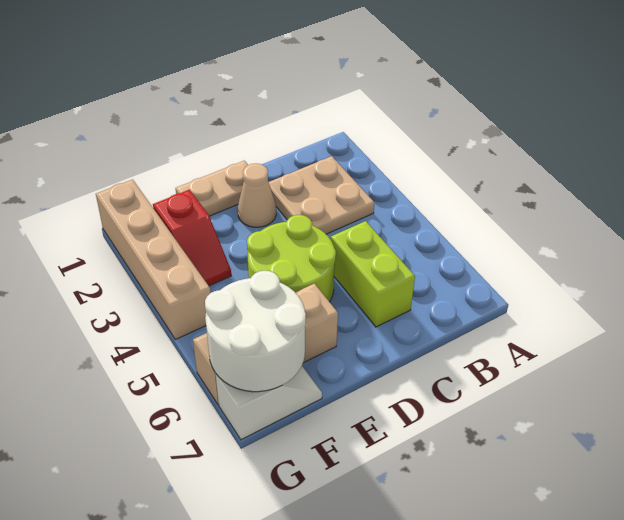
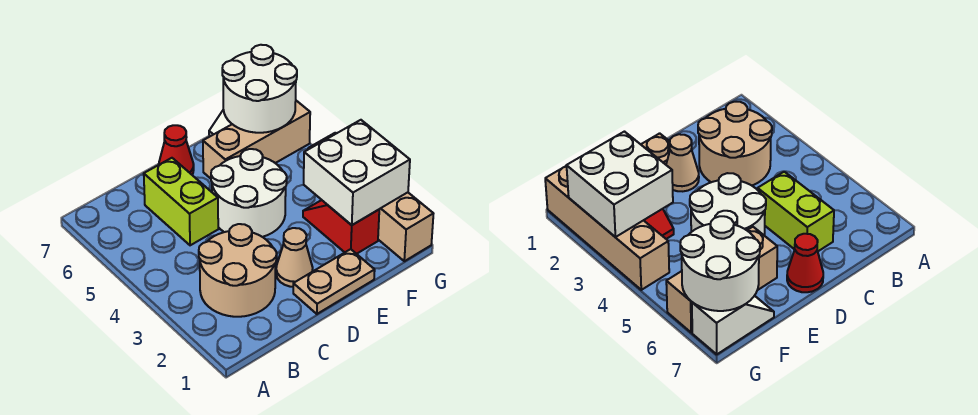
tan plate B2:C3 level 1 -> tan round brick B2:C3 level 1
lime round brick D4:E5 level 1 -> white round brick D4:E5 level 1
none -> red cone D7 level 1
none -> white brick F2:G3 level 2

